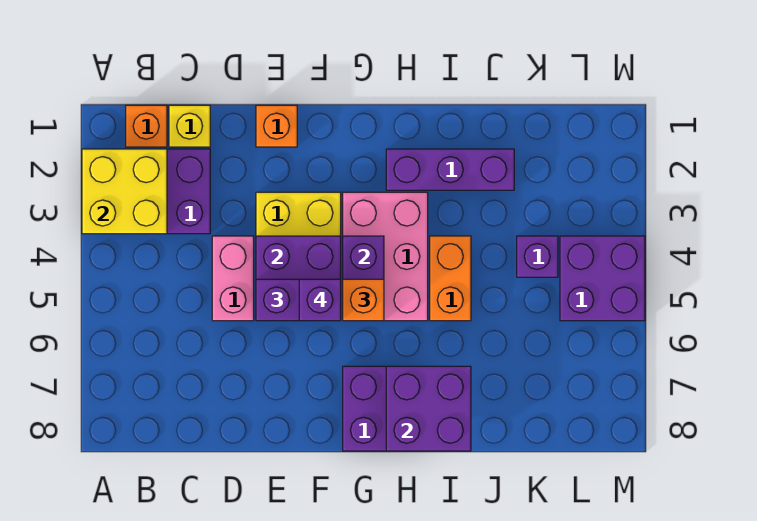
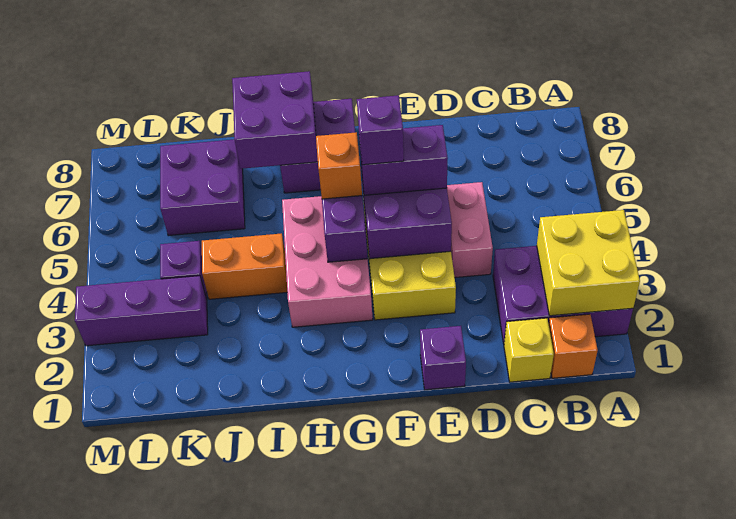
orange brick E1 level 1 -> purple brick E1 level 1
purple brick H2:J2 level 1 -> purple brick K3:M3 level 1
orange brick I4:I5 level 1 -> orange brick I4:J4 level 1
purple brick L4:M5 level 1 -> purple brick J6:K7 level 1

